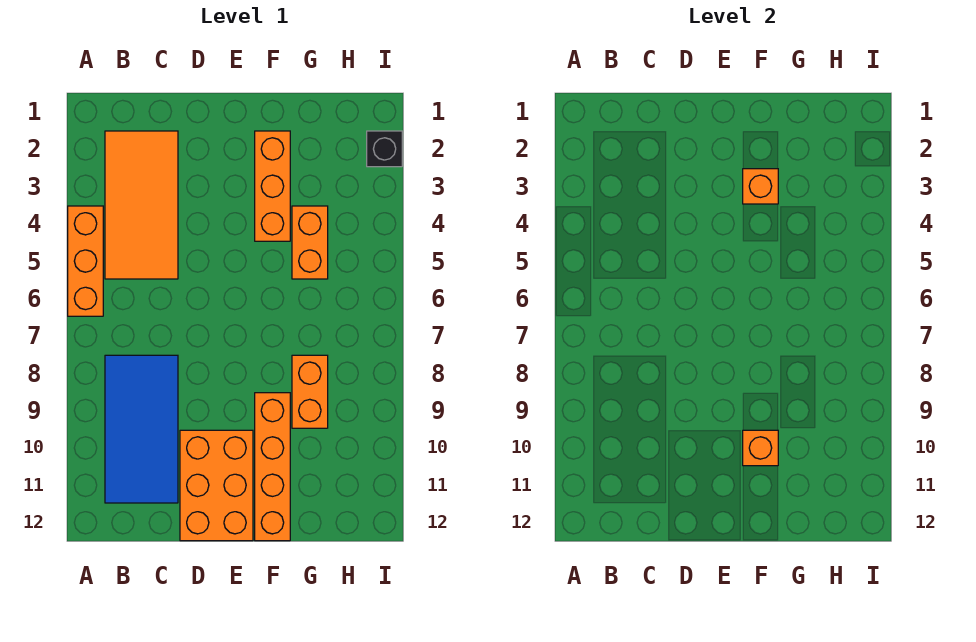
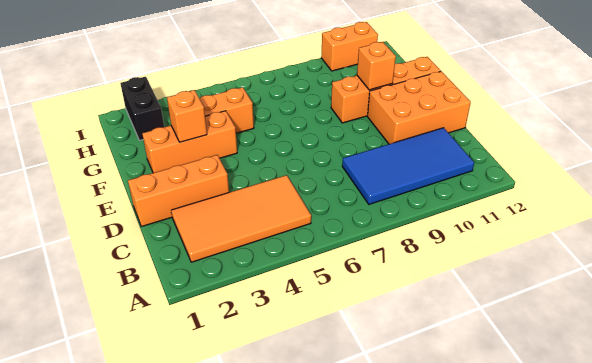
orange brick A4:A6 level 1 -> orange brick D1:D3 level 1
orange brick G8:G9 level 1 -> orange brick I10:I11 level 1
black brick I2 level 1 -> black brick H2:I2 level 1

